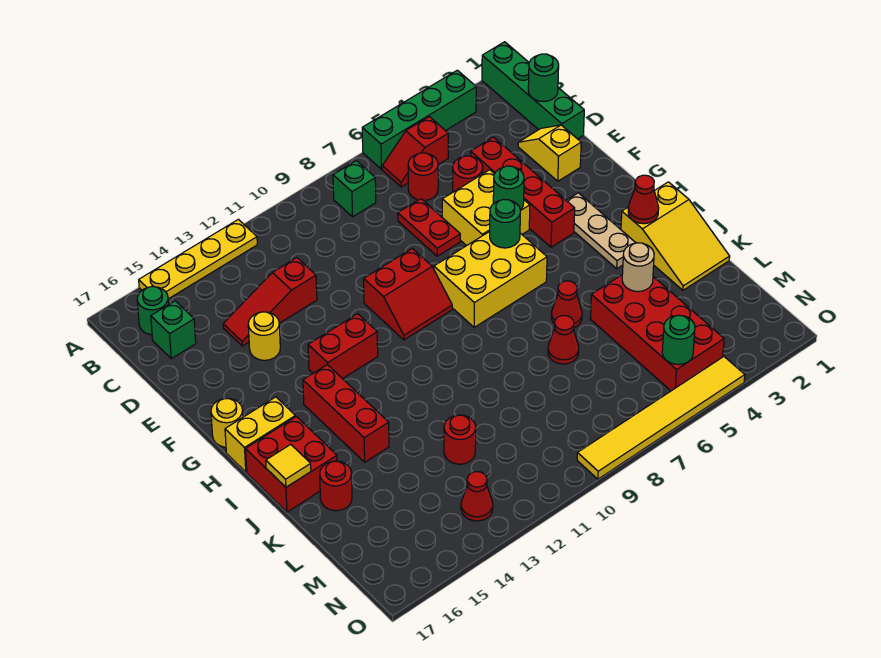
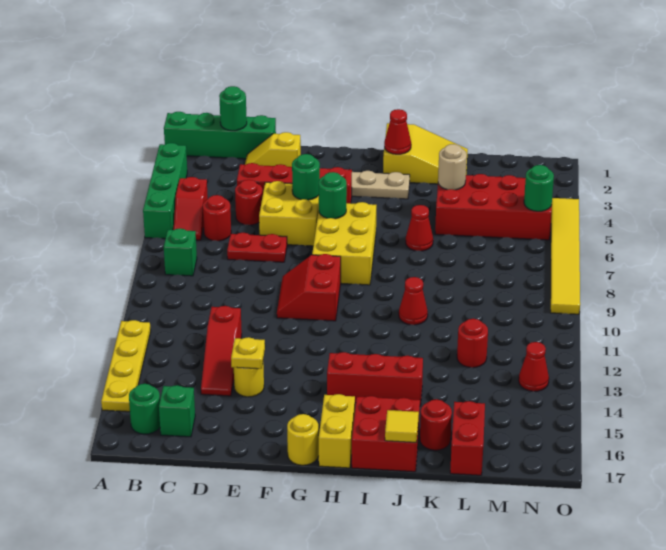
none -> yellow plate E14 level 2
red slope F9:G10 level 1 top F -> red slope F9:G10 level 1 top G
red brick G12:G13 level 1 -> red brick L16:L17 level 1
red cone K7 level 1 -> red cone J10 level 1

